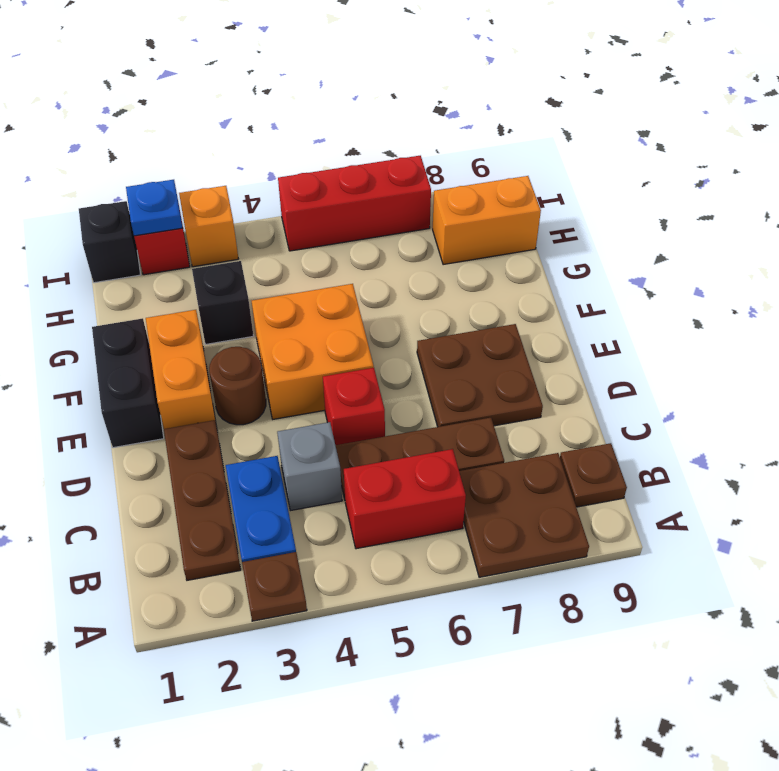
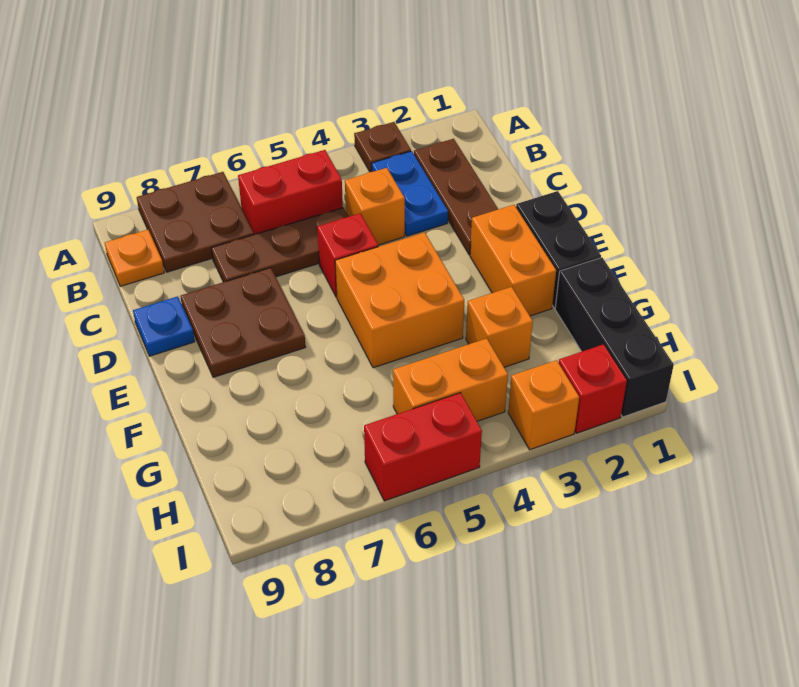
brown plate B9 level 1 -> orange plate B9 level 1
grey brick C4 level 1 -> orange brick C4 level 1
brown round brick E3 level 1 -> none
black brick G3 level 1 -> orange brick G3 level 1
orange brick H8:H9 level 1 -> orange brick H4:H5 level 1
black brick I1 level 1 -> black brick G1:I1 level 1
blue plate I2 level 2 -> blue plate D9 level 1
red brick I5:I7 level 1 -> red brick I5:I6 level 1

